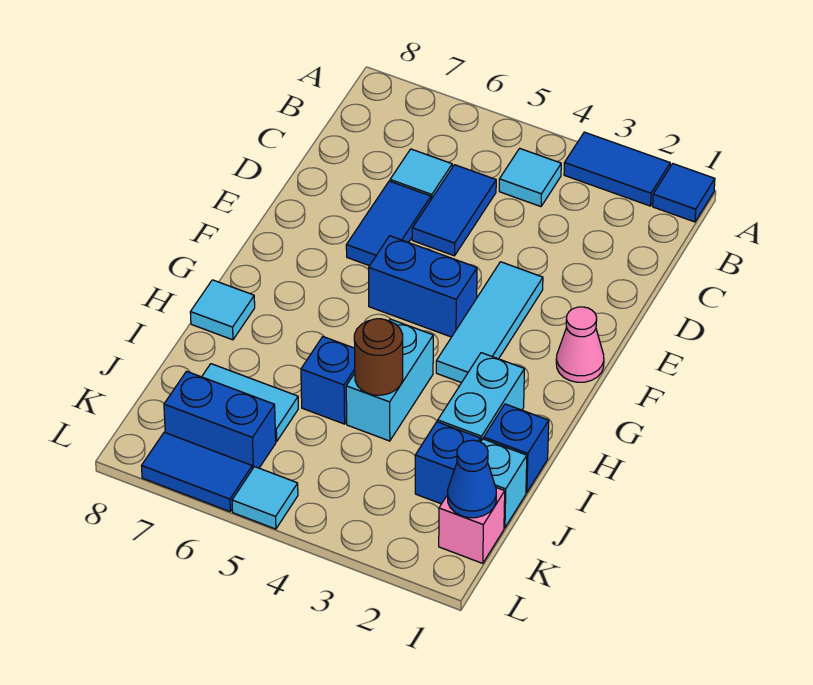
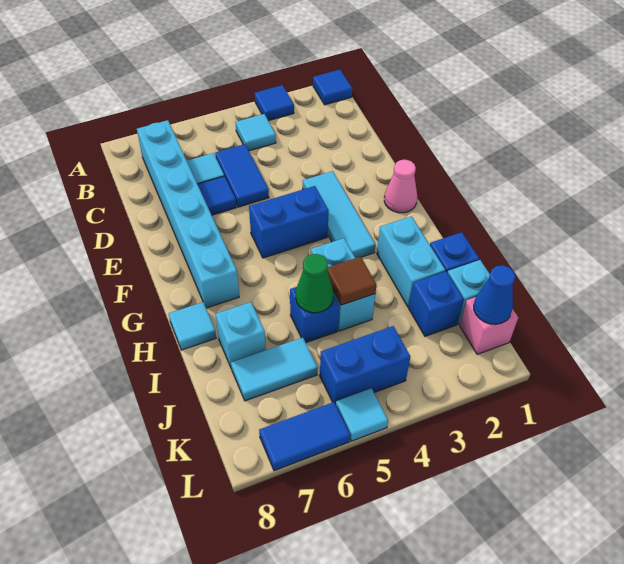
blue tile A2:A3 level 1 -> blue tile A3 level 1
none -> cyan brick B7:G7 level 1
blue tile D6:E6 level 1 -> blue tile D6 level 1
brown round brick I4 level 2 -> brown tile I4 level 2
none -> green cone I5 level 2
none -> cyan brick I7 level 1
blue brick K6:K7 level 1 -> blue brick K4:K5 level 1

